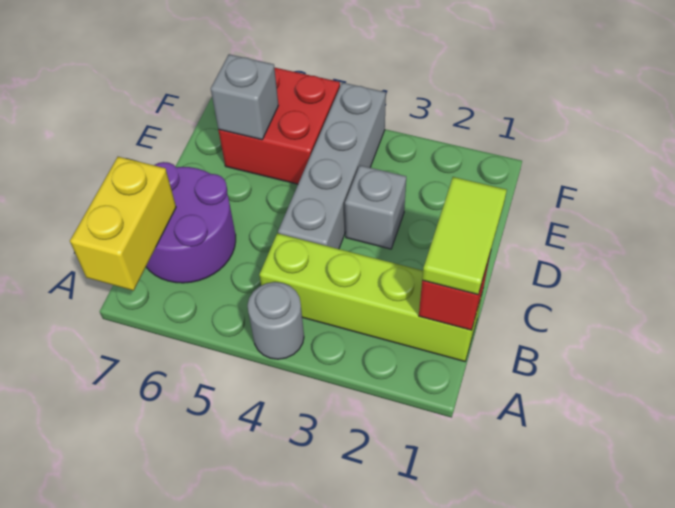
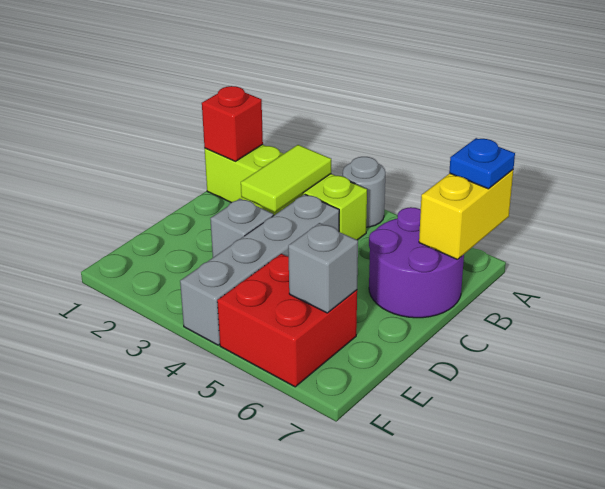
none -> blue plate A7 level 3
lime tile B1:C1 level 3 -> lime tile B3:C3 level 2

